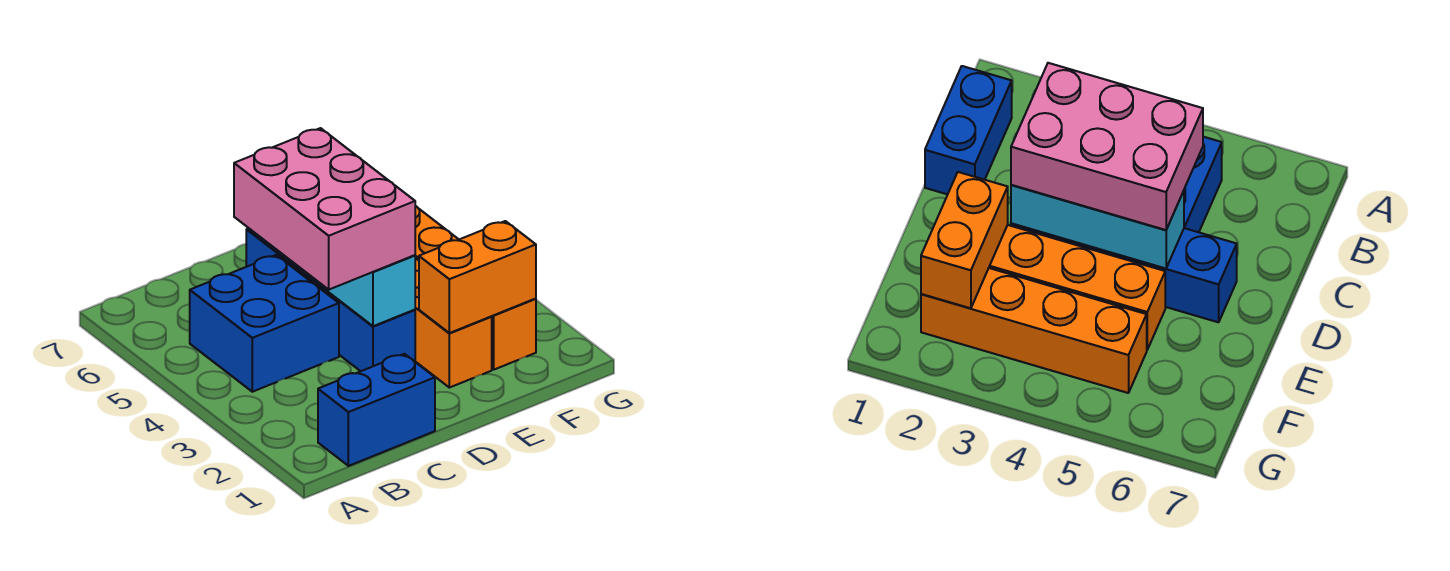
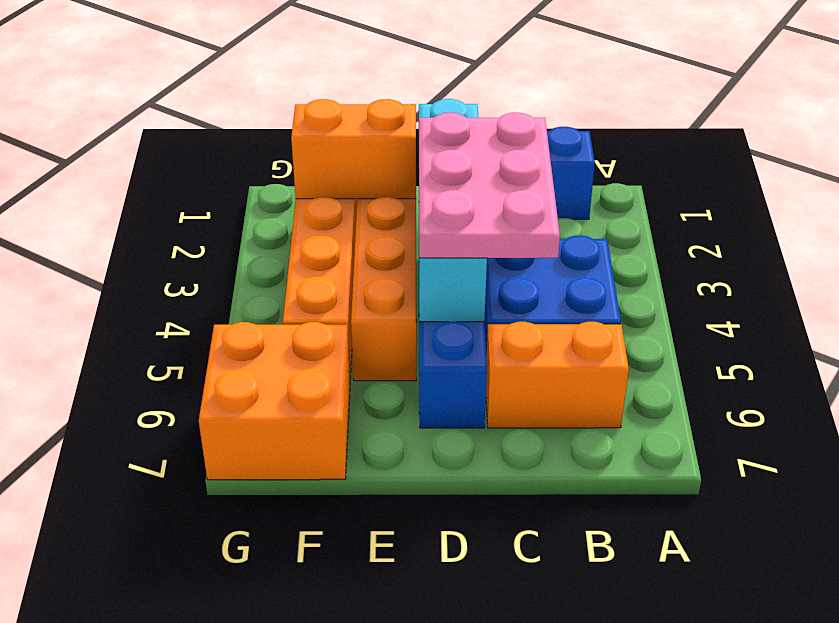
none -> orange brick B6:C6 level 1
pink brick C3:D5 level 3 -> pink plate C3:D5 level 3
cyan brick D3:D5 level 2 -> cyan brick D2:D5 level 2
none -> orange brick F6:G7 level 1

